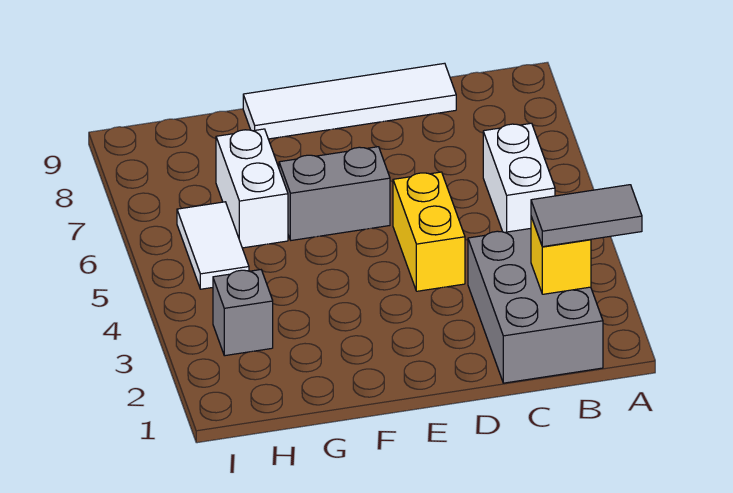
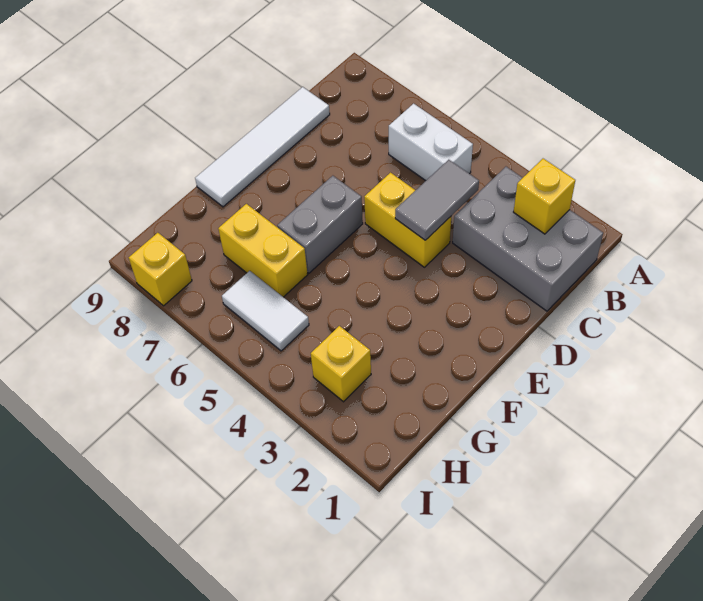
grey tile A2:B2 level 3 -> grey tile C4:D4 level 2
white brick G6:G7 level 1 -> yellow brick G6:G7 level 1
grey brick H3 level 1 -> yellow brick H3 level 1
none -> yellow brick I8 level 1

